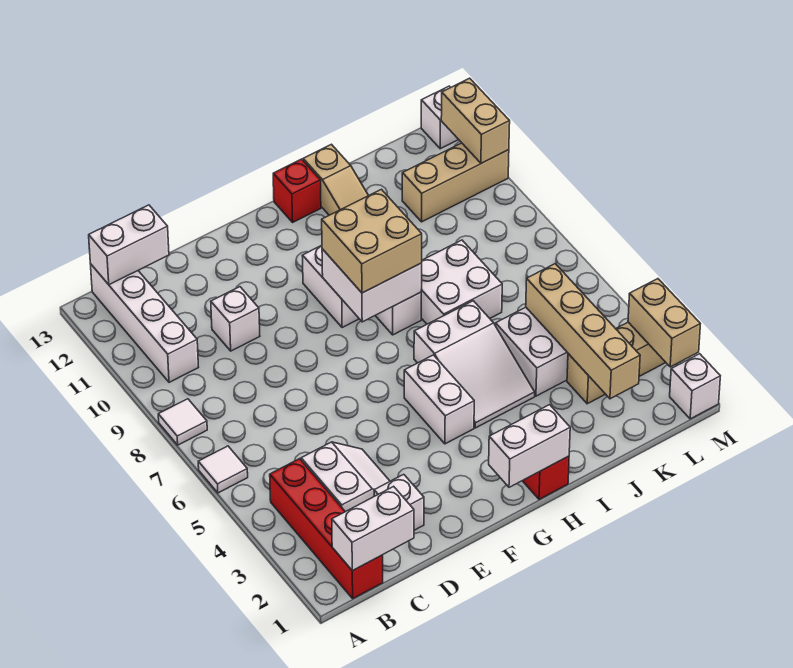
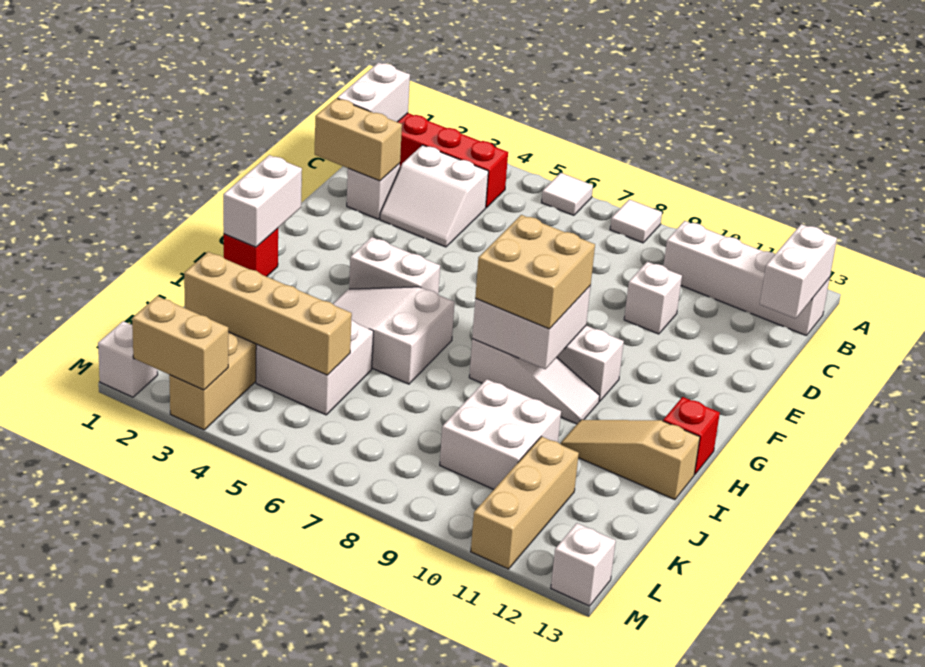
white brick I7:J8 level 1 -> white brick J9:K10 level 1
tan brick M11:M12 level 2 -> tan brick D1:D2 level 2

